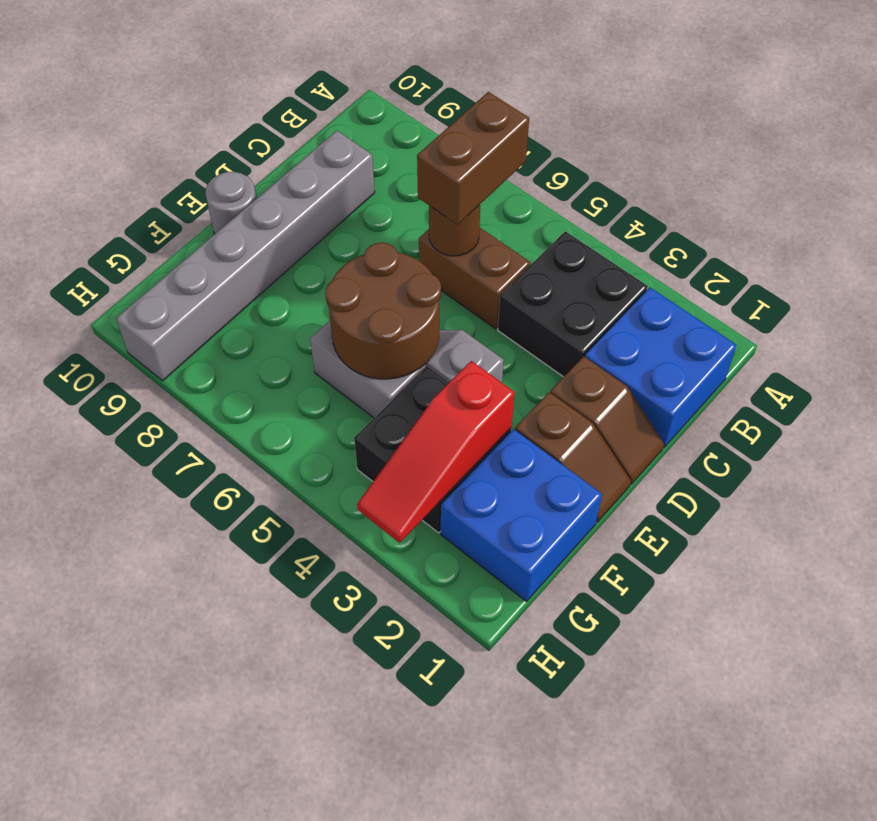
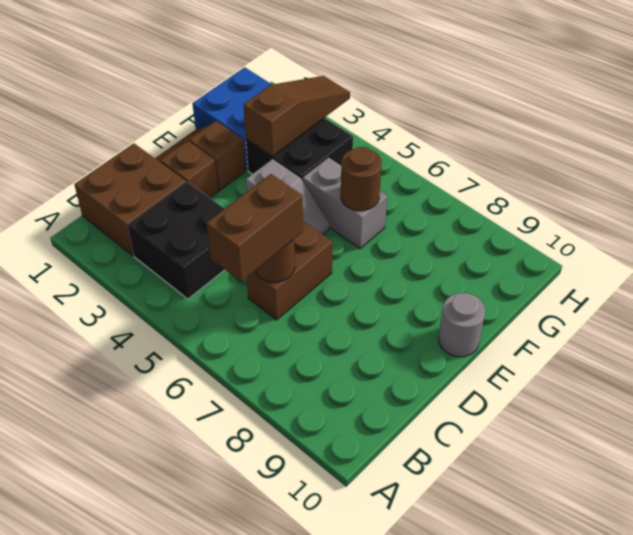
blue brick B1:C2 level 1 -> brown brick B1:C2 level 1
brown brick C5:C6 level 1 -> brown brick C6:D6 level 1
grey brick C9:H9 level 1 -> none
brown round brick E5:F6 level 2 -> brown round brick F6 level 2
red slope F3:H3 level 2 top F -> brown slope F3:H3 level 2 top F

